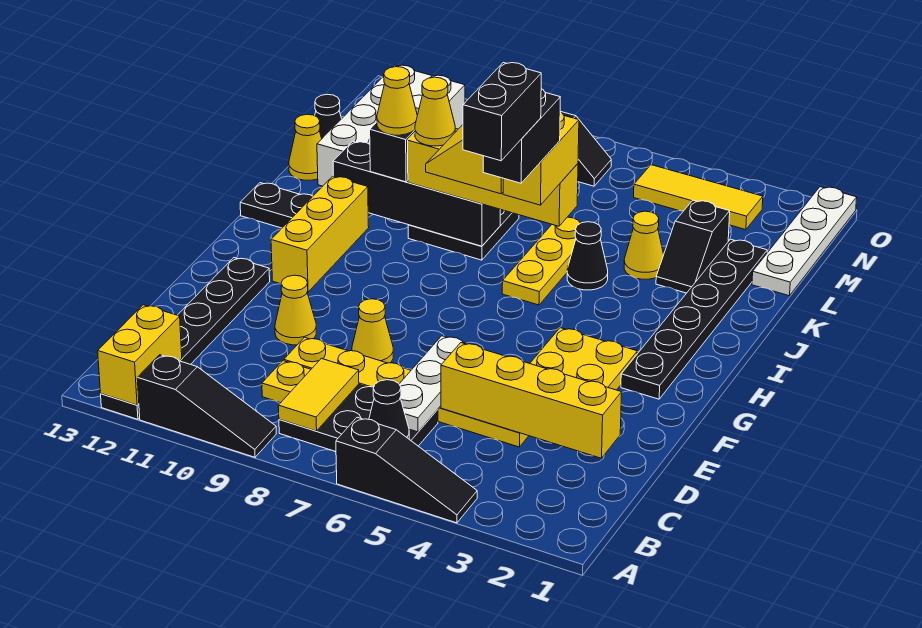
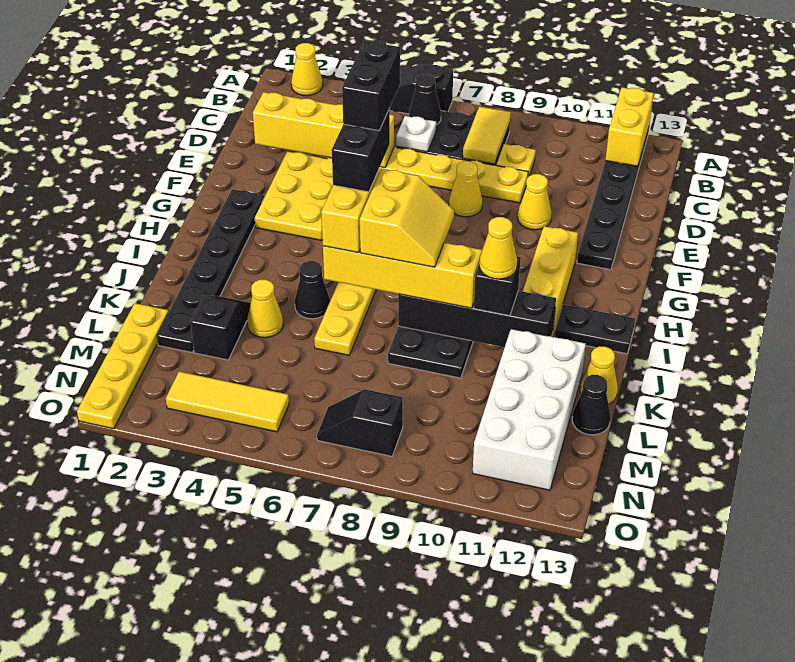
black slope A9:A11 level 1 top 11 -> none
white plate C6:E6 level 2 -> white plate C6 level 2
yellow cone J9 level 4 -> yellow cone A2 level 1
white plate L1:O1 level 1 -> yellow plate L1:O1 level 1

